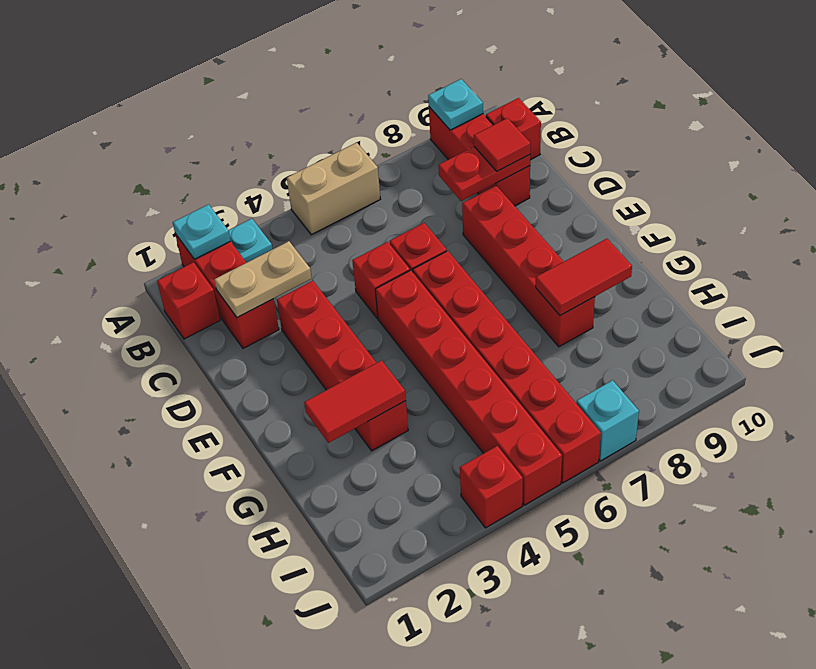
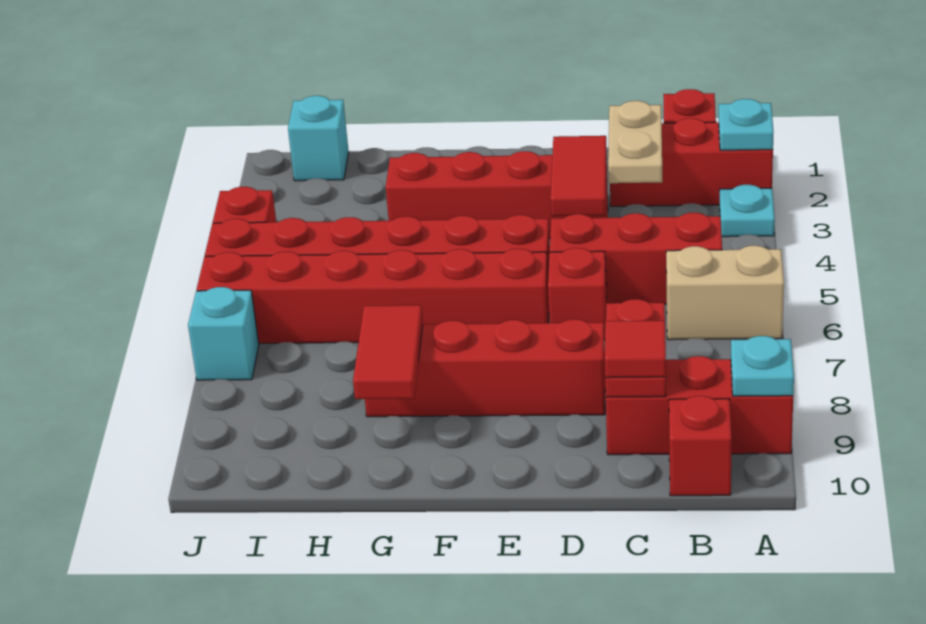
tan brick A5:A6 level 1 -> tan brick A6:B6 level 1
red brick D5 level 1 -> red brick B5:D5 level 1
red tile G2:G3 level 2 -> red tile D3:D4 level 2
none -> cyan brick I1 level 1

